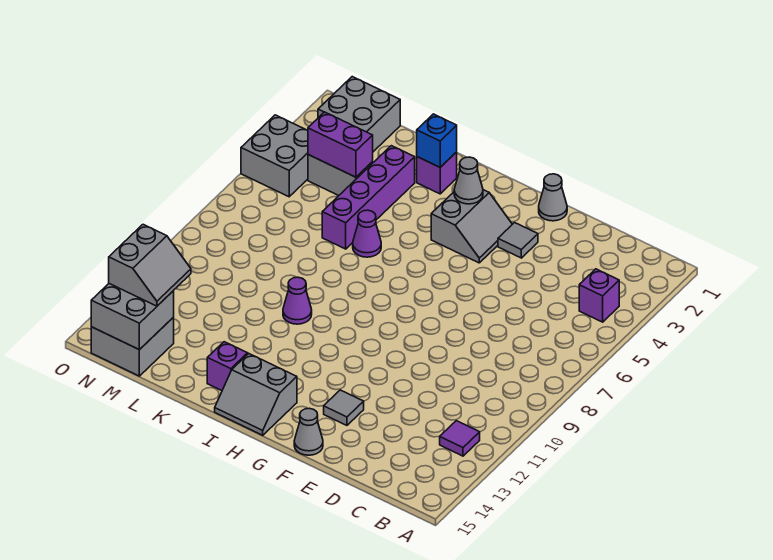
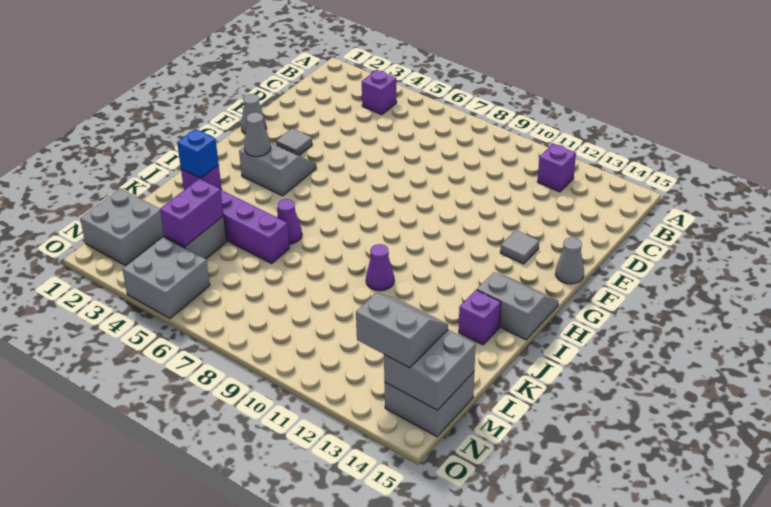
purple tile B12 level 1 -> purple brick B12 level 1
grey slope H14:I15 level 1 top 14 -> grey slope H14:I15 level 1 top I

